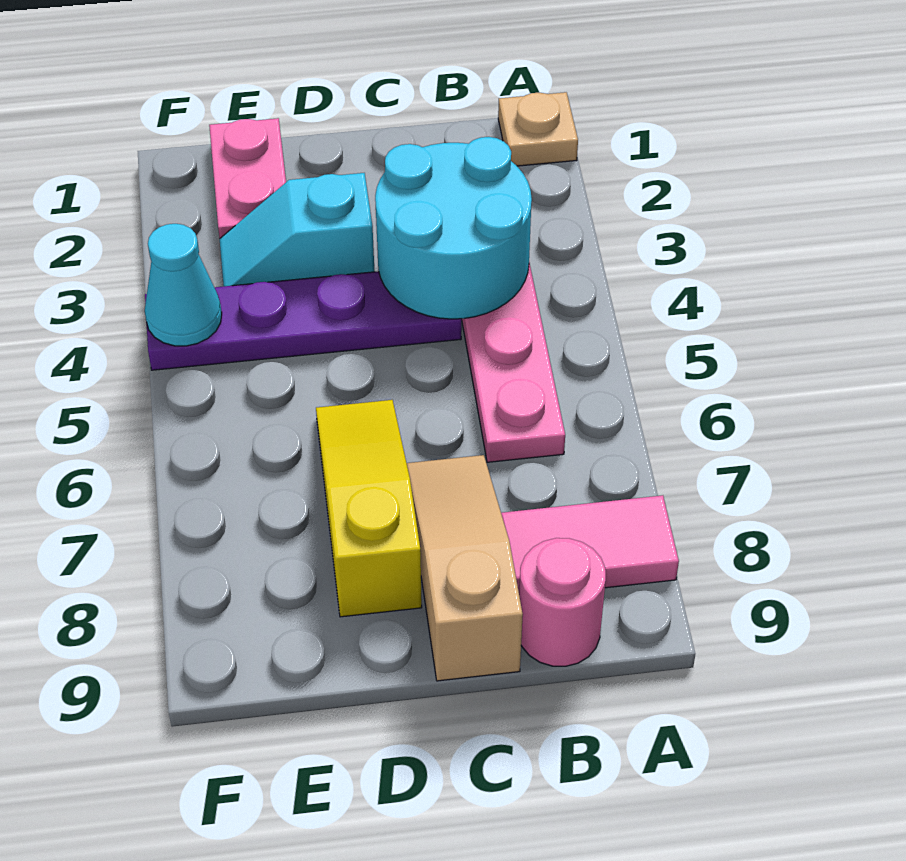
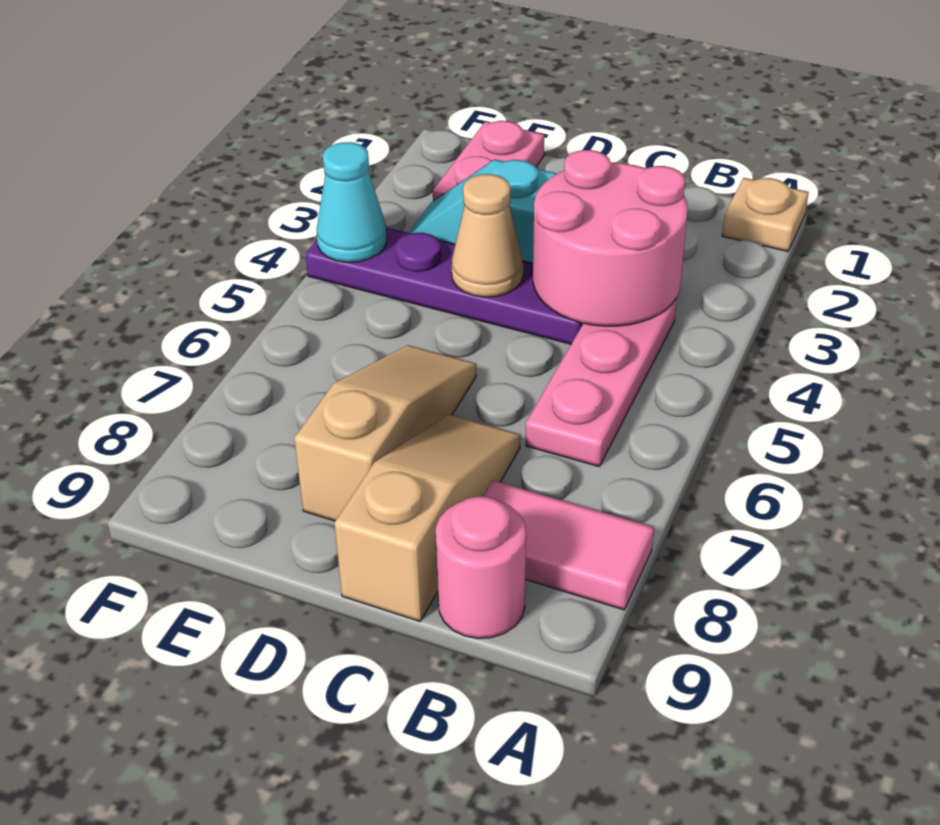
cyan round brick B3:C4 level 2 -> pink round brick B3:C4 level 2
none -> tan cone D4 level 2
yellow slope D6:D8 level 1 top 8 -> tan slope D6:D8 level 1 top 8

